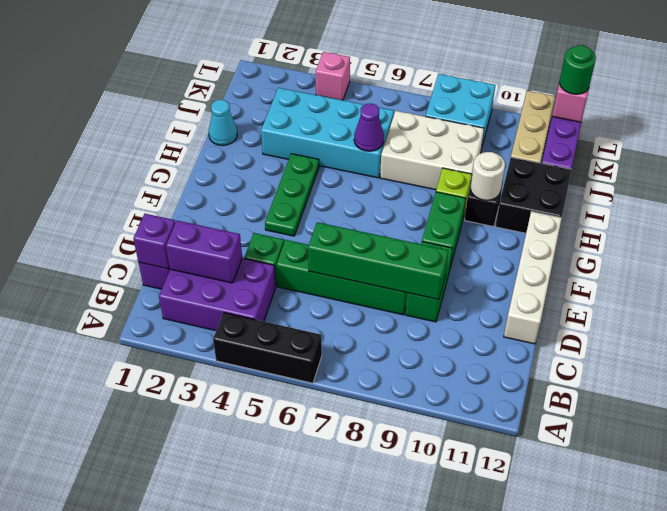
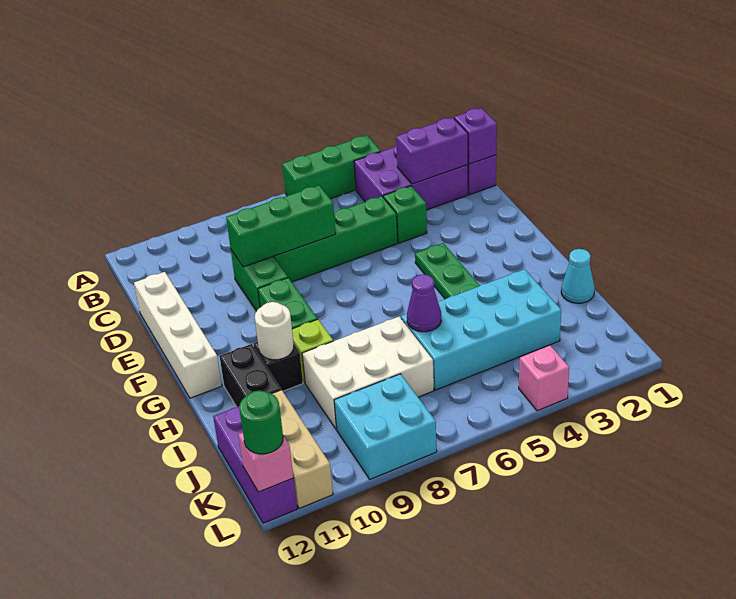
black brick A4:A6 level 1 -> green brick A4:A6 level 1
green brick D6:D9 level 2 -> green brick D7:D9 level 2
black brick H11:I12 level 1 -> black brick H11:I11 level 1

